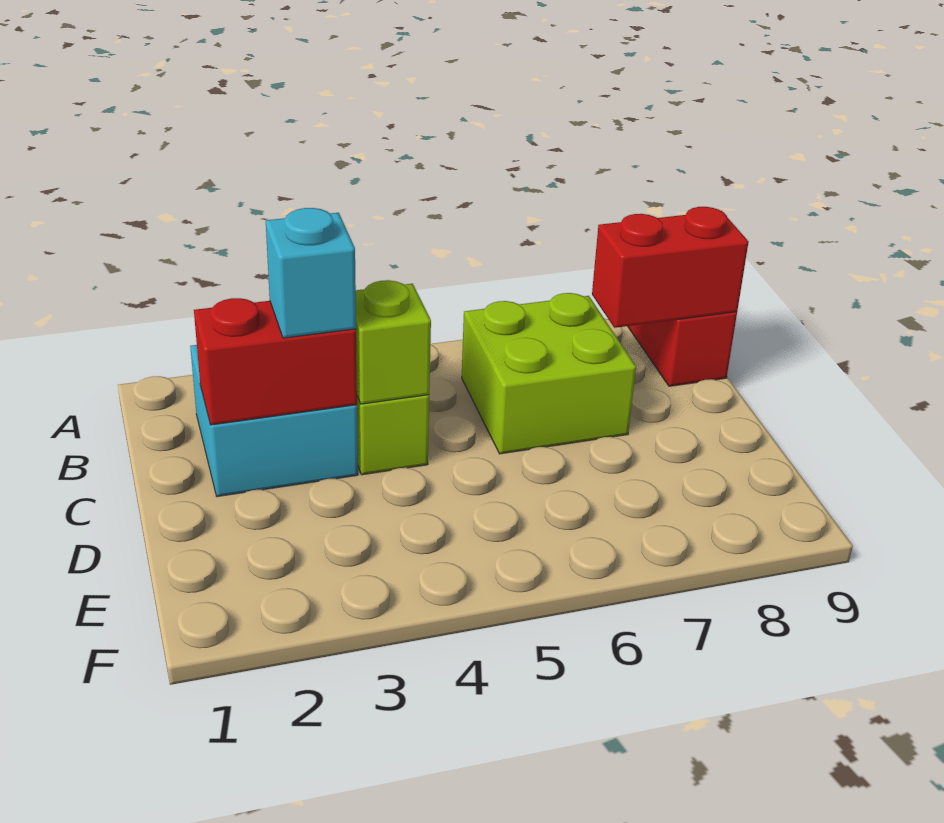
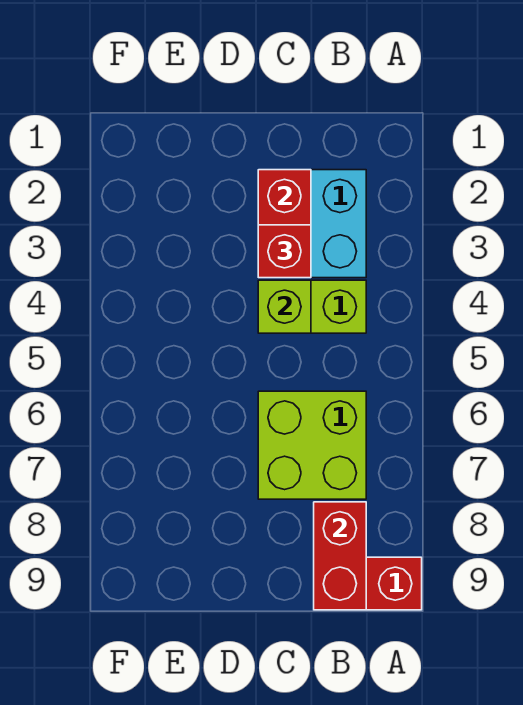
cyan brick C3 level 3 -> red brick C3 level 3

